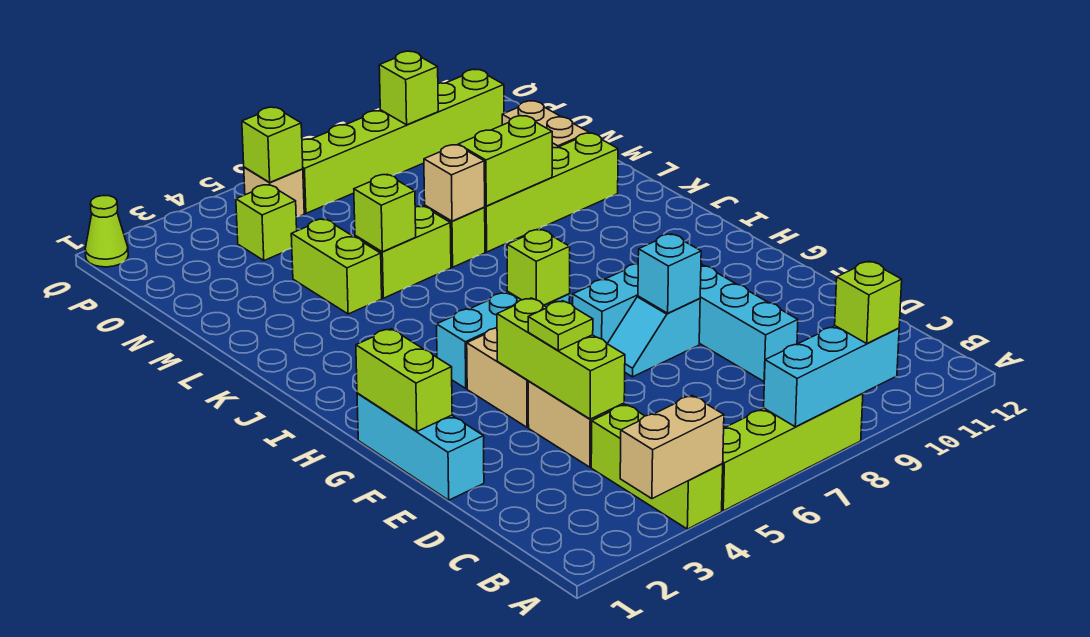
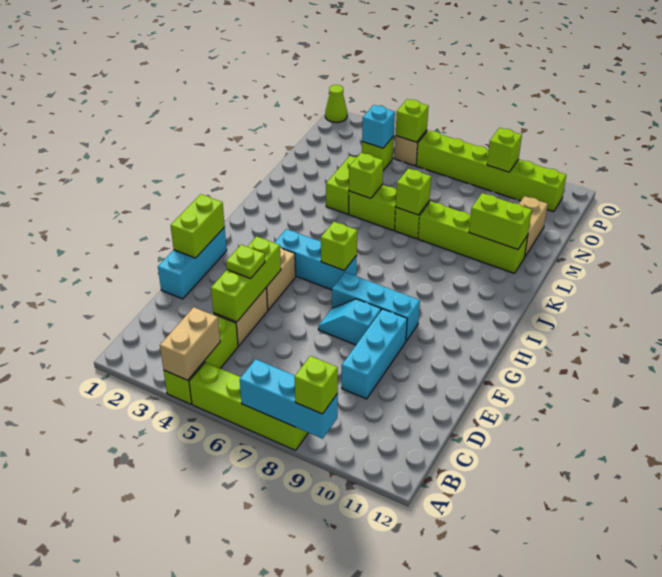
tan brick A3:A4 level 2 -> tan brick A4:B4 level 2
cyan brick F8 level 2 -> cyan brick O4 level 2
tan brick L7 level 2 -> lime brick L7 level 2
lime brick L8:L9 level 2 -> lime brick L10:L11 level 2

